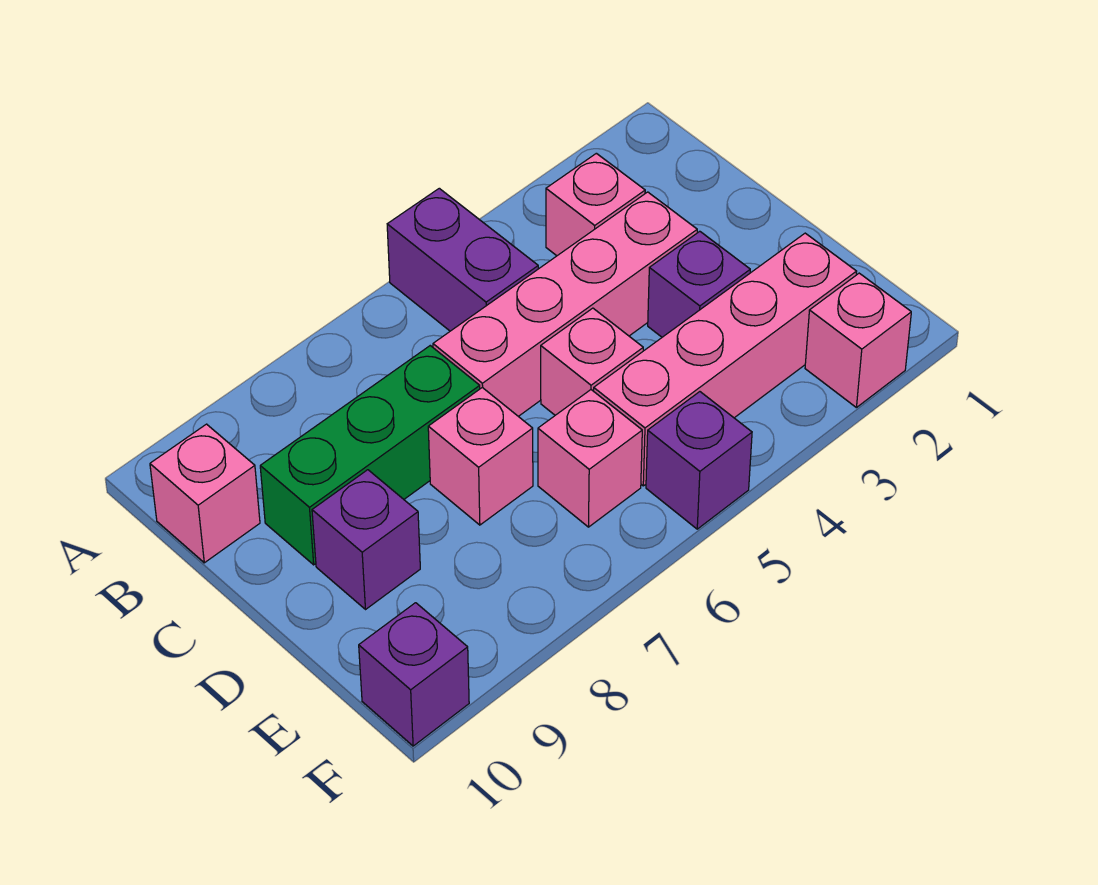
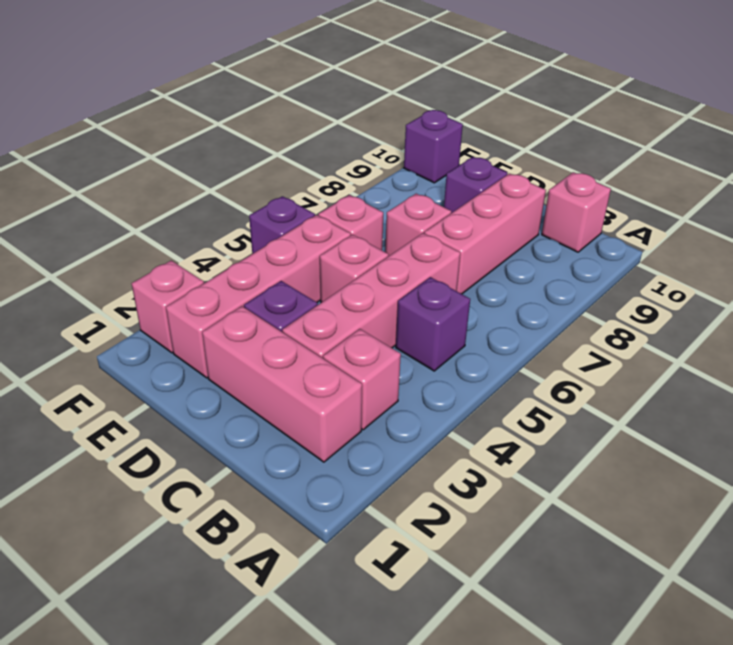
purple brick A5:B5 level 1 -> purple brick B5 level 1
none -> pink brick B2:D2 level 1
green brick C7:C9 level 1 -> pink brick C7:C9 level 1

